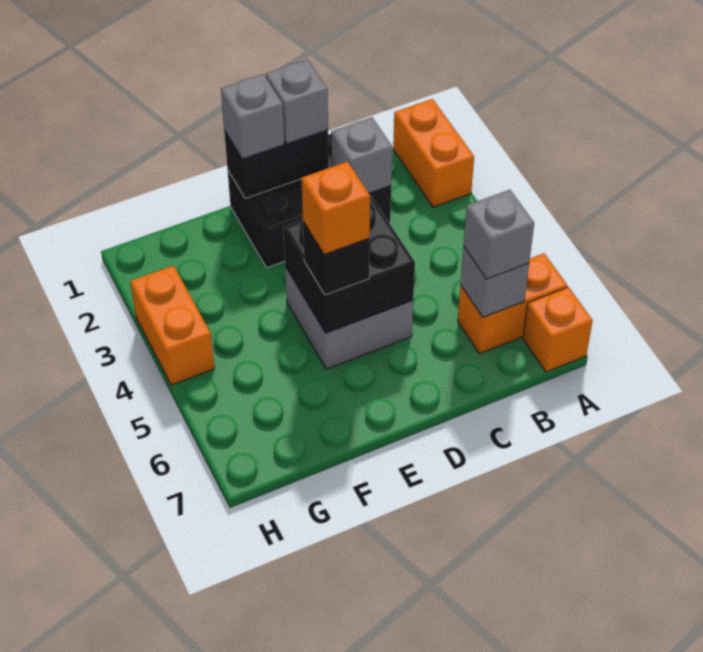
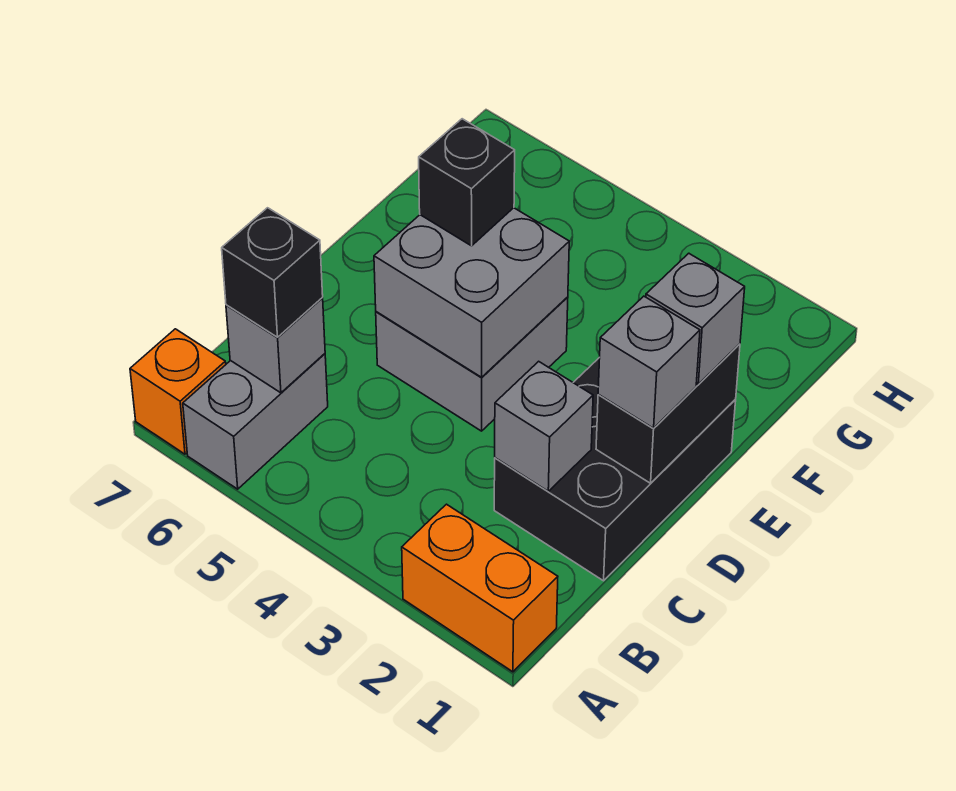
orange brick A6:B6 level 1 -> grey brick A6:B6 level 1
grey brick B6 level 3 -> black brick B6 level 3
black brick D4:E5 level 2 -> grey brick D4:E5 level 2
orange brick E5 level 4 -> none
orange brick H3:H4 level 1 -> none

